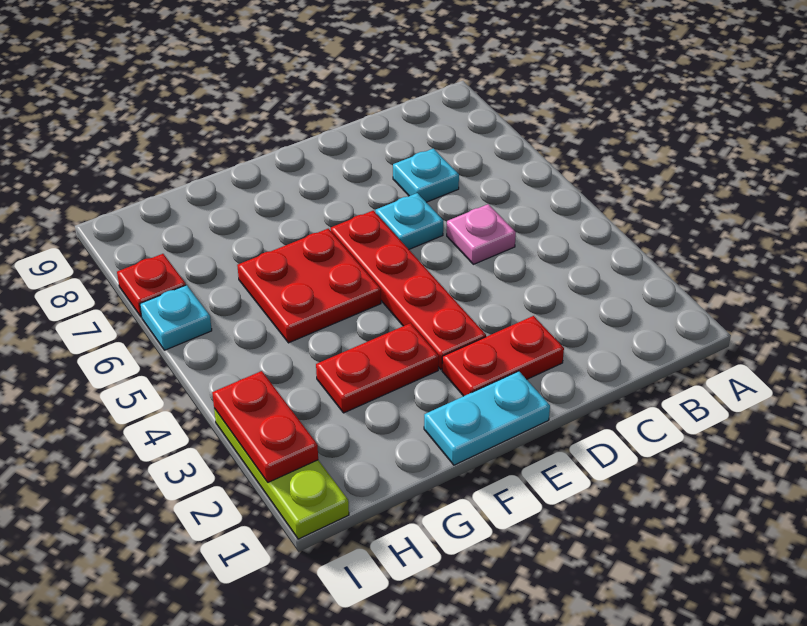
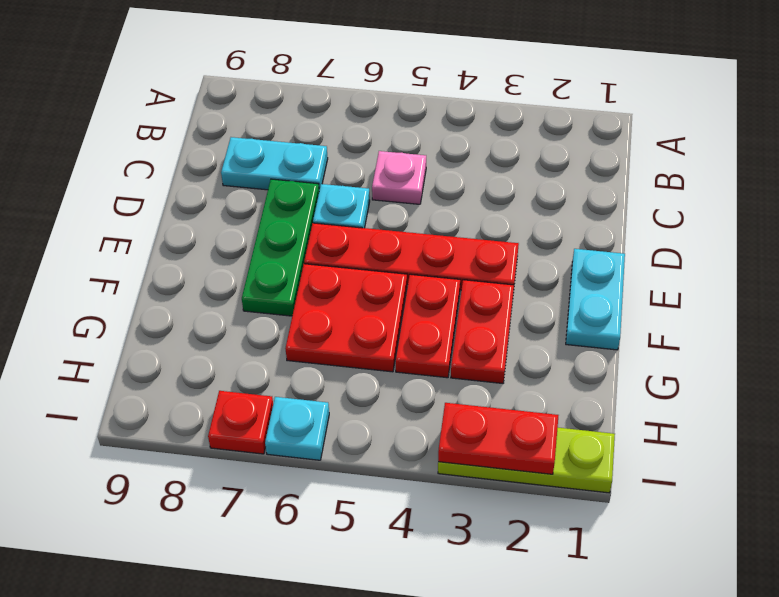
cyan plate C7 level 1 -> cyan plate C7:C8 level 1
red plate D2:E2 level 1 -> red plate F4:G4 level 1
none -> green plate D7:F7 level 1

